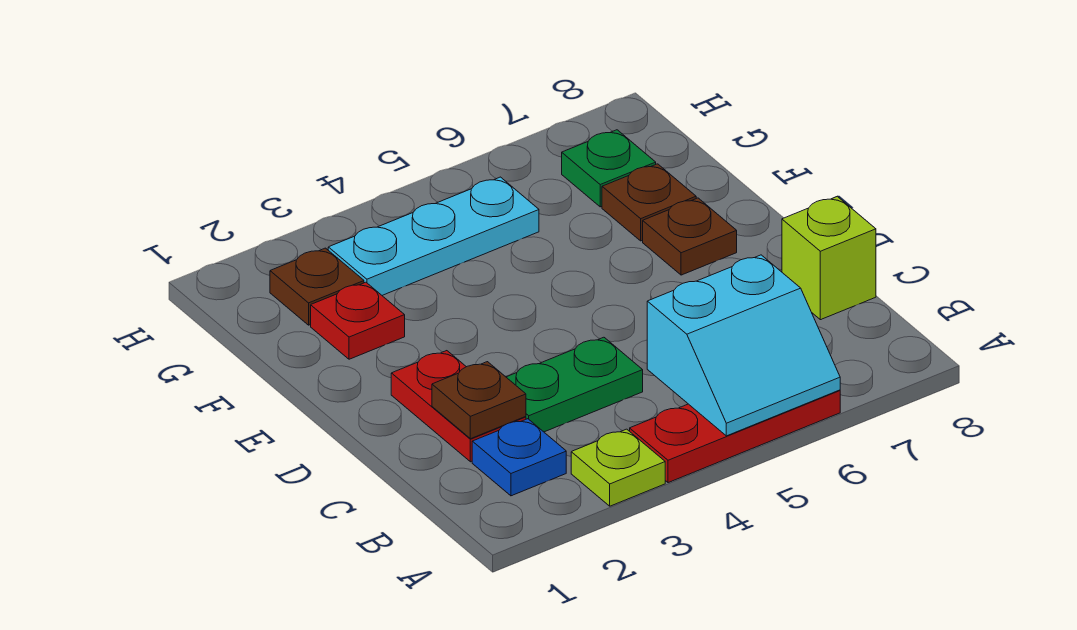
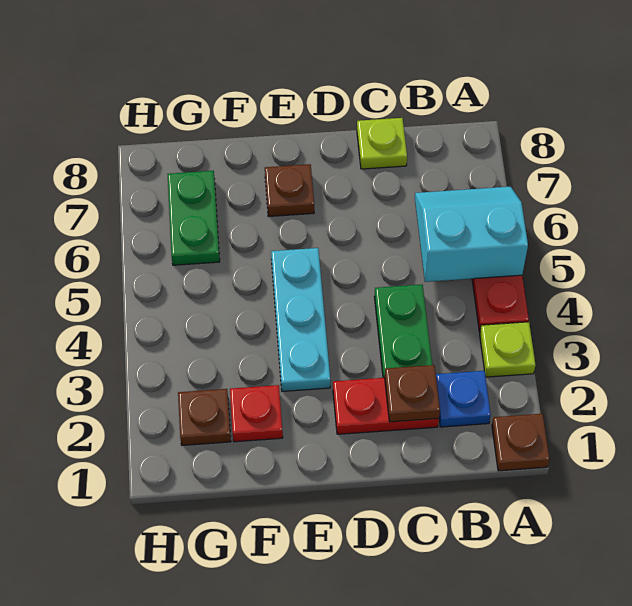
cyan slope A5:B6 level 2 top B -> cyan slope A5:B6 level 2 top 5
lime brick C8 level 1 -> lime plate C8 level 1
brown plate F7 level 1 -> brown plate A1 level 1
cyan plate G3:G5 level 1 -> cyan plate E3:E5 level 1
green plate G7 level 1 -> green plate G6:G7 level 1

